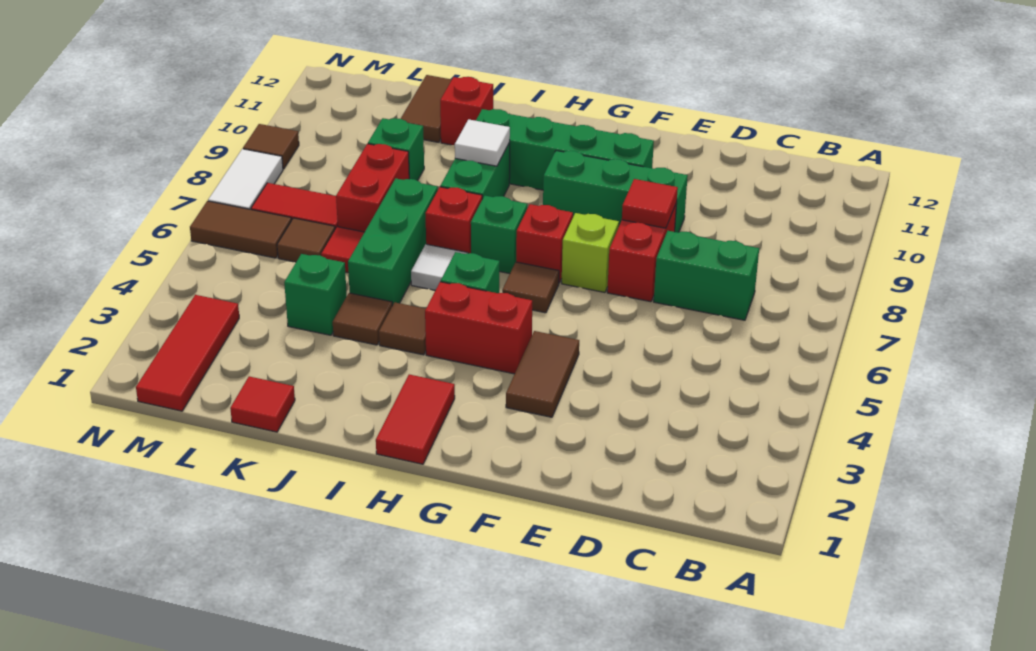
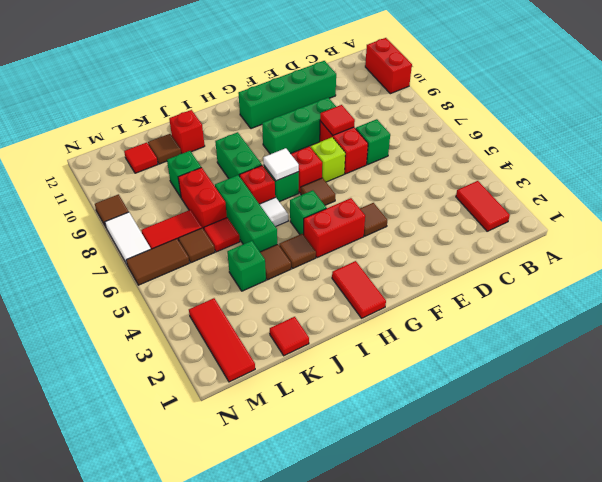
none -> red brick A10:A11 level 1
none -> red tile B2:B3 level 1
green brick C7:D7 level 1 -> green brick D7 level 1
brown tile F3:F4 level 1 -> brown tile F4 level 1
green brick F10:I10 level 1 -> green brick D11:G11 level 1
white tile I9 level 2 -> white tile H7 level 2
brown tile K11:K12 level 1 -> brown tile K11 level 1
none -> red tile L11 level 1

